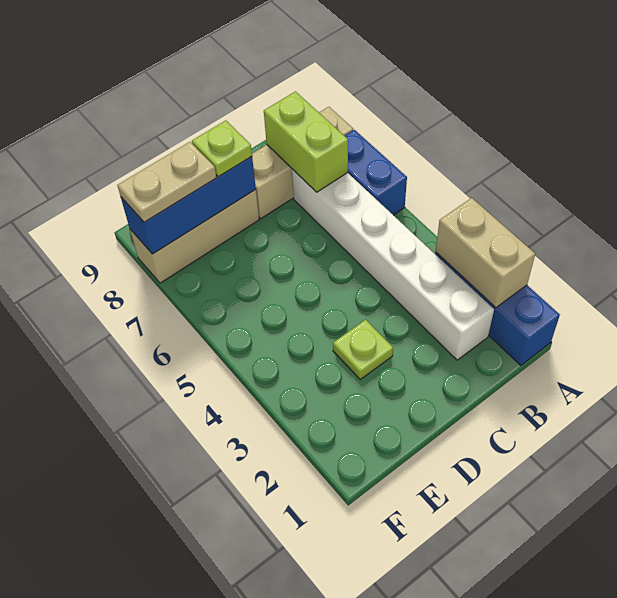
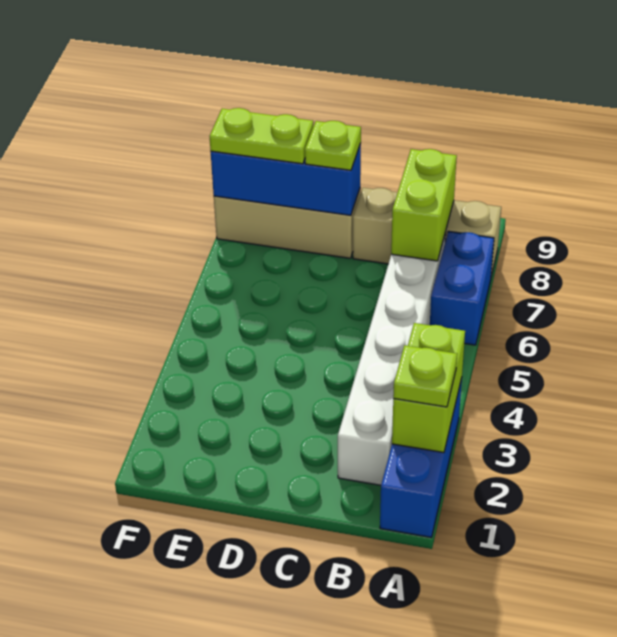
tan brick A2:A3 level 2 -> lime brick A2:A3 level 2
lime plate D3 level 1 -> lime plate A2 level 3
tan plate E8:F8 level 3 -> lime plate E8:F8 level 3

